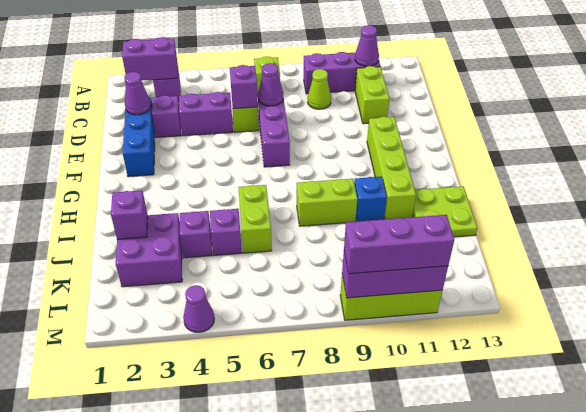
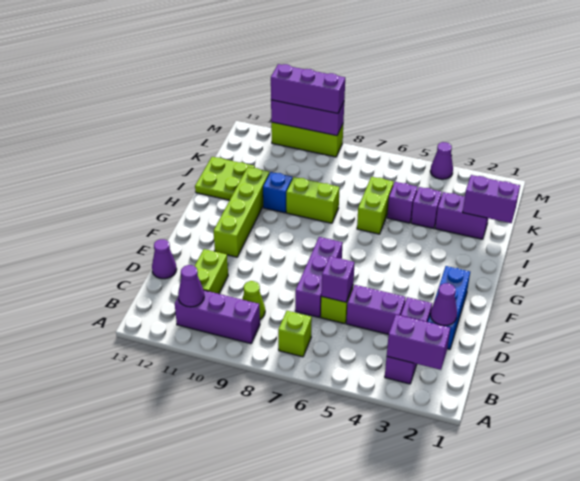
purple cone D7 level 2 -> purple cone D13 level 1
purple brick J2:K3 level 1 -> purple brick J2:J3 level 1
purple brick J2 level 2 -> purple brick J1:J2 level 2

